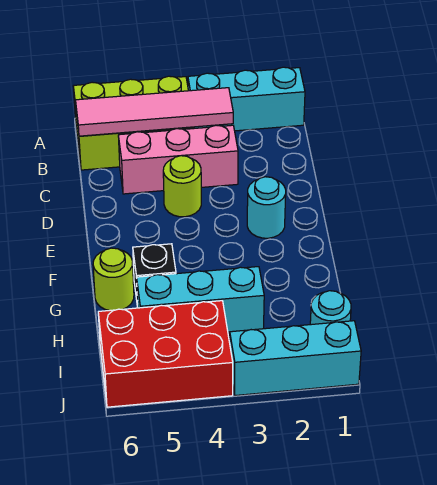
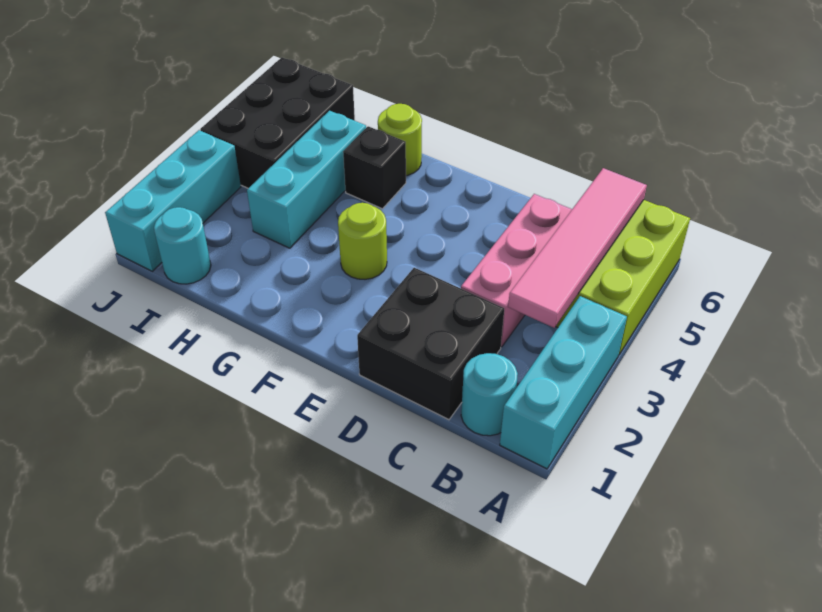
none -> black brick C1:D2 level 1
lime round brick D4 level 1 -> lime round brick F3 level 1
cyan round brick E2 level 1 -> cyan round brick B1 level 1
red brick I4:J6 level 1 -> black brick I4:J6 level 1

